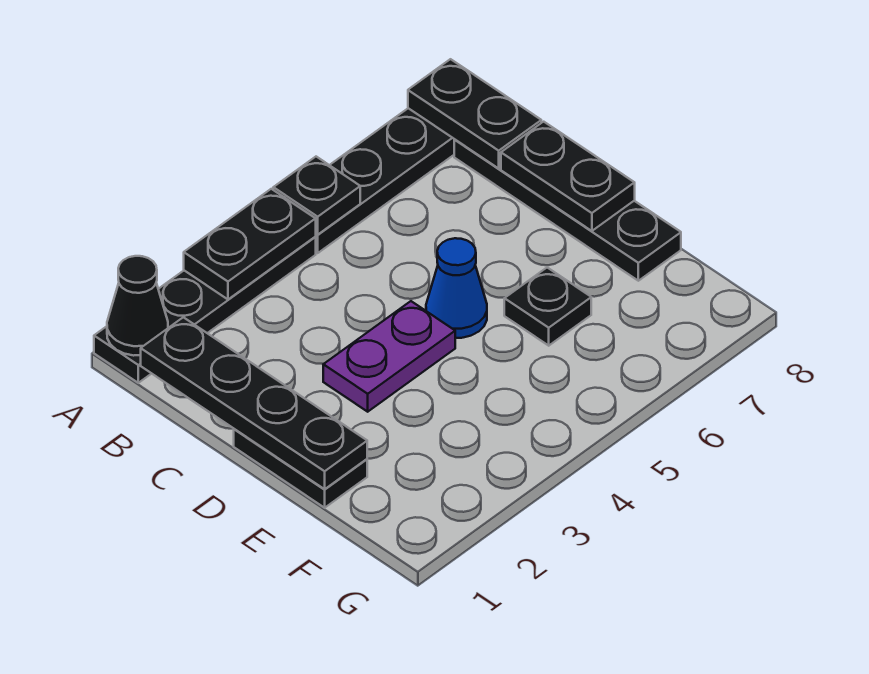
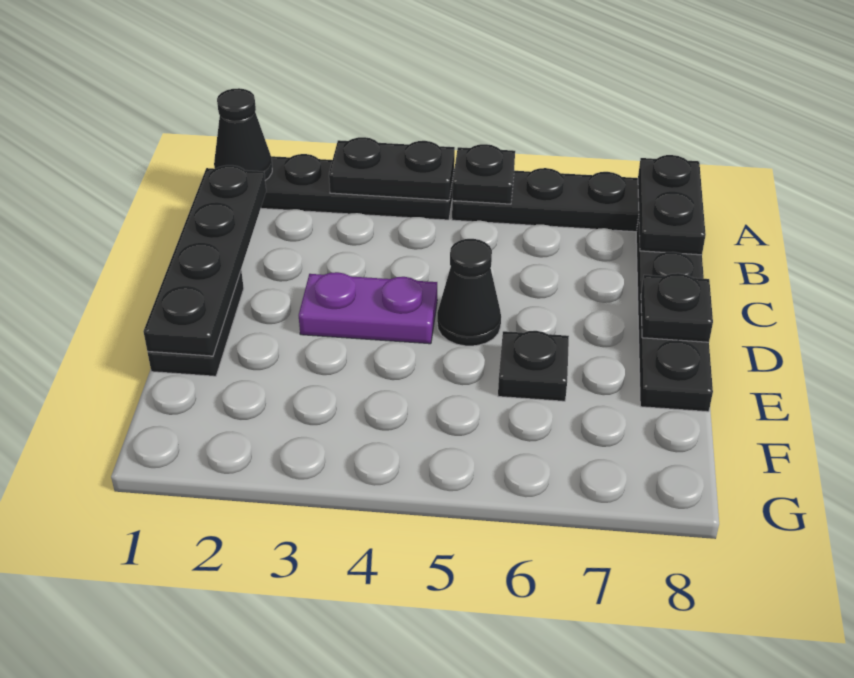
black plate C8:D8 level 2 -> black plate D8 level 2
blue cone D5 level 1 -> black cone D5 level 1

